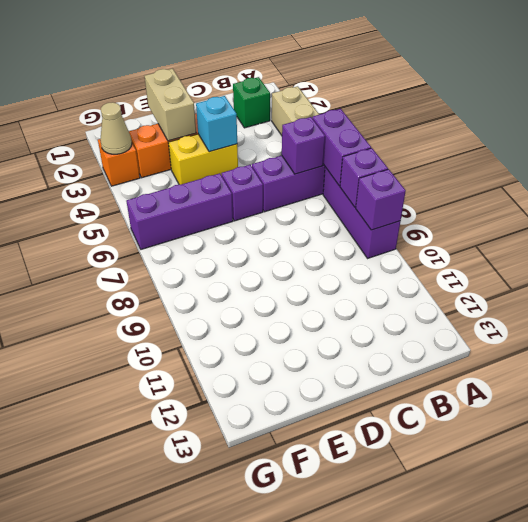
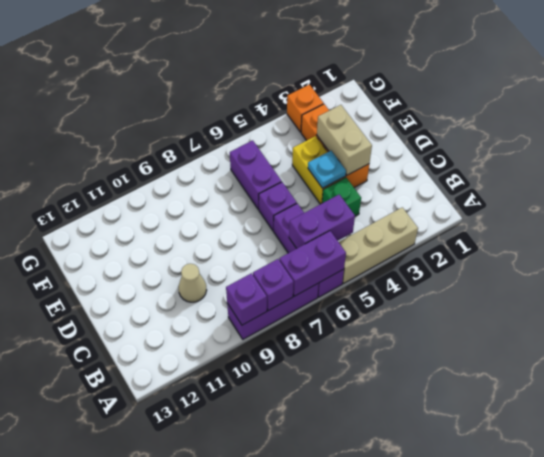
green brick B2 level 1 -> green brick C4 level 1
purple brick B6 level 2 -> purple brick B5:B6 level 2
cyan brick D4 level 2 -> cyan plate D4 level 2
tan brick E2:E3 level 2 -> tan brick D3:E3 level 2
purple brick E6:G6 level 1 -> purple brick E6:F6 level 1
tan cone G3 level 2 -> tan cone C10 level 1

